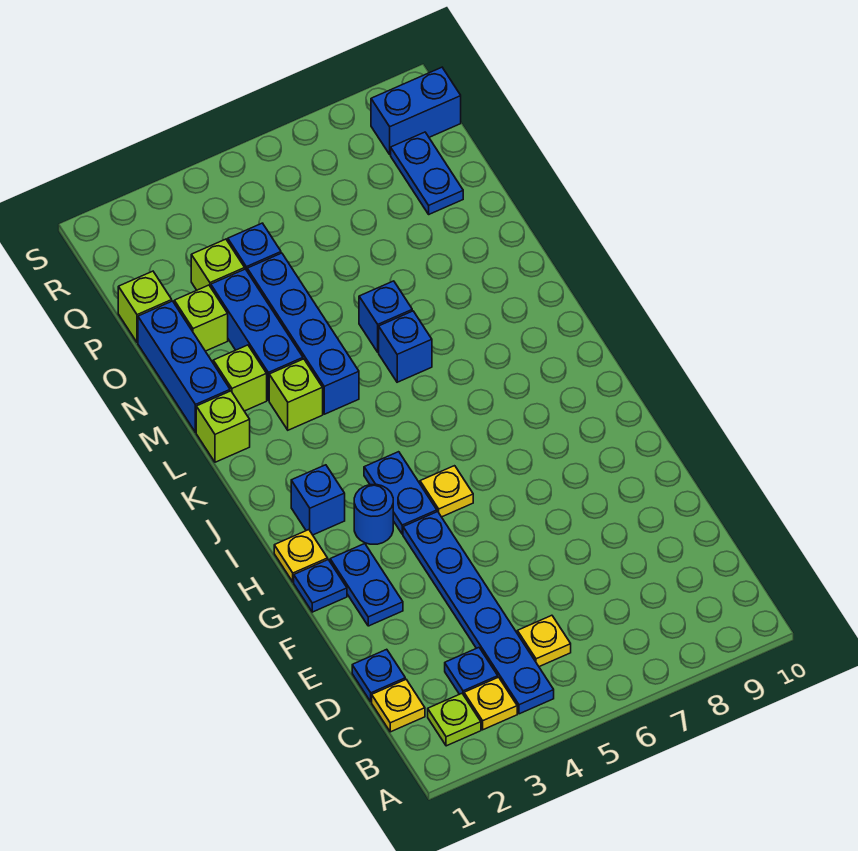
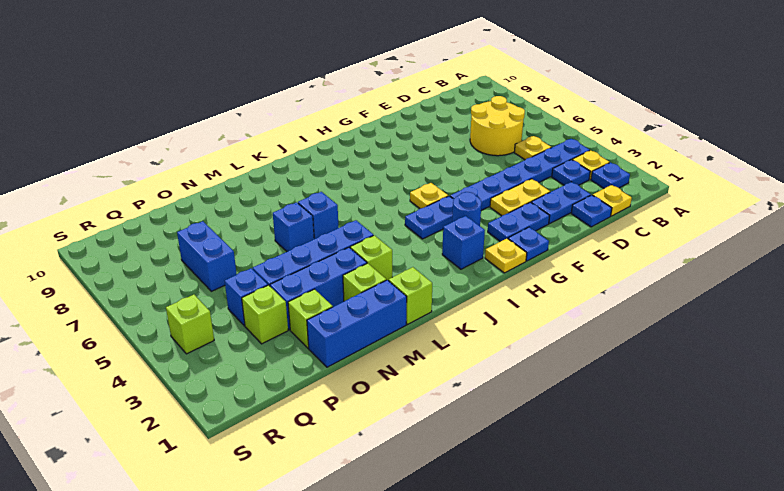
lime plate B2 level 1 -> blue plate B2 level 1
none -> yellow round brick C6:D7 level 1
none -> yellow plate E3:F3 level 1
lime brick P1 level 1 -> lime brick R4 level 1
blue plate P9:Q9 level 1 -> blue plate D2:E2 level 1
blue brick R9:R10 level 1 -> blue brick P6:P7 level 1

